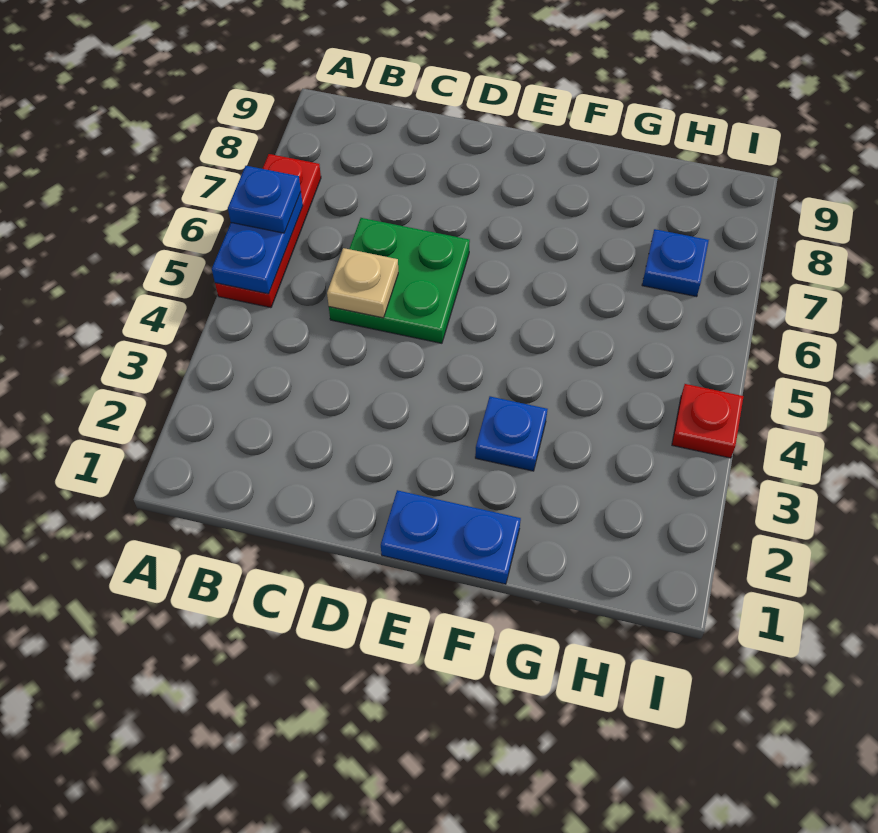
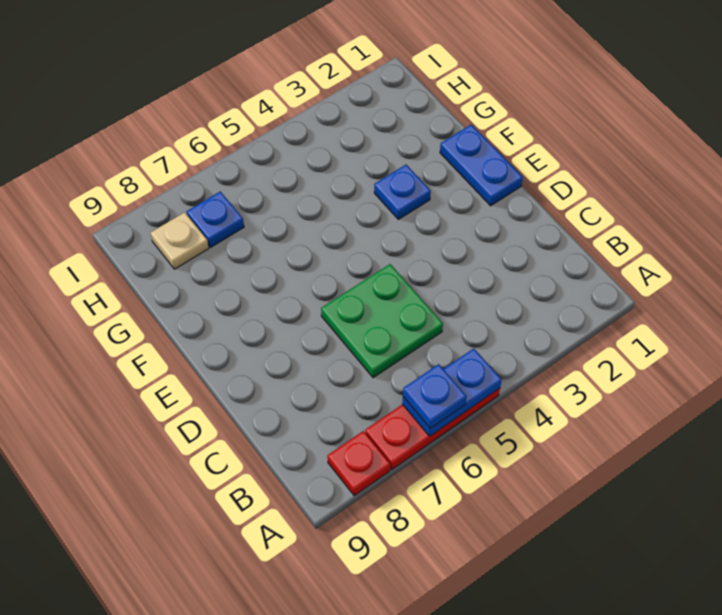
tan plate C5 level 2 -> tan plate H8 level 1
red plate I4 level 1 -> red plate A8 level 1

